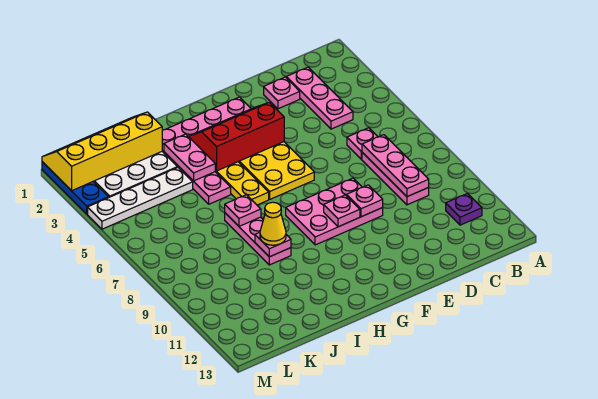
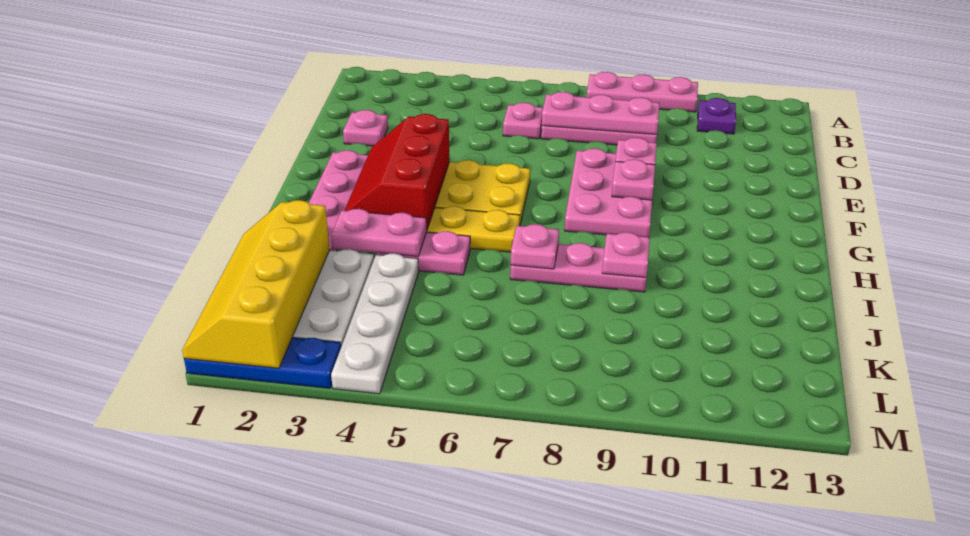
pink plate C2:C4 level 1 -> pink plate A8:A10 level 1
yellow cone I9 level 3 -> none

